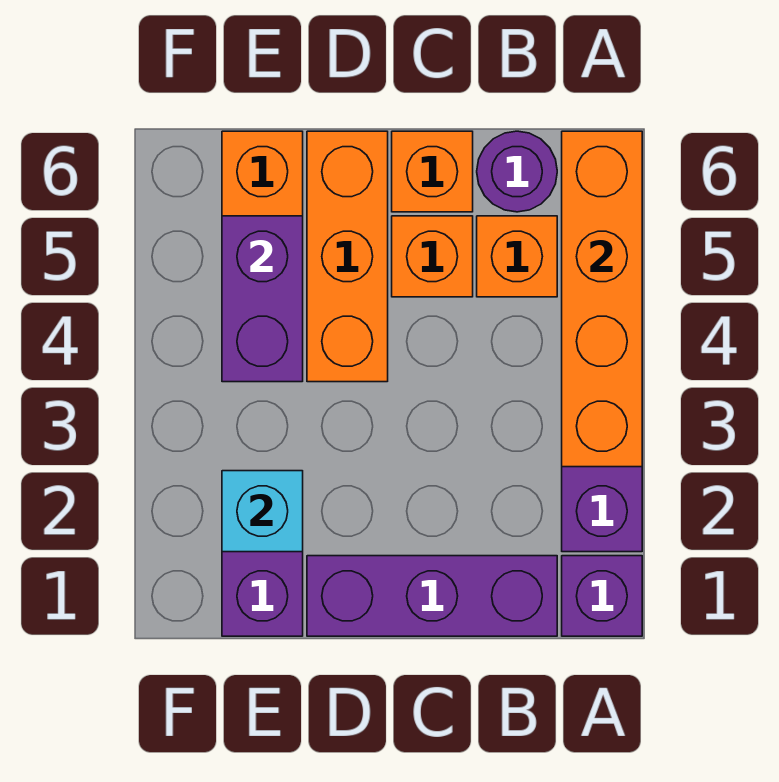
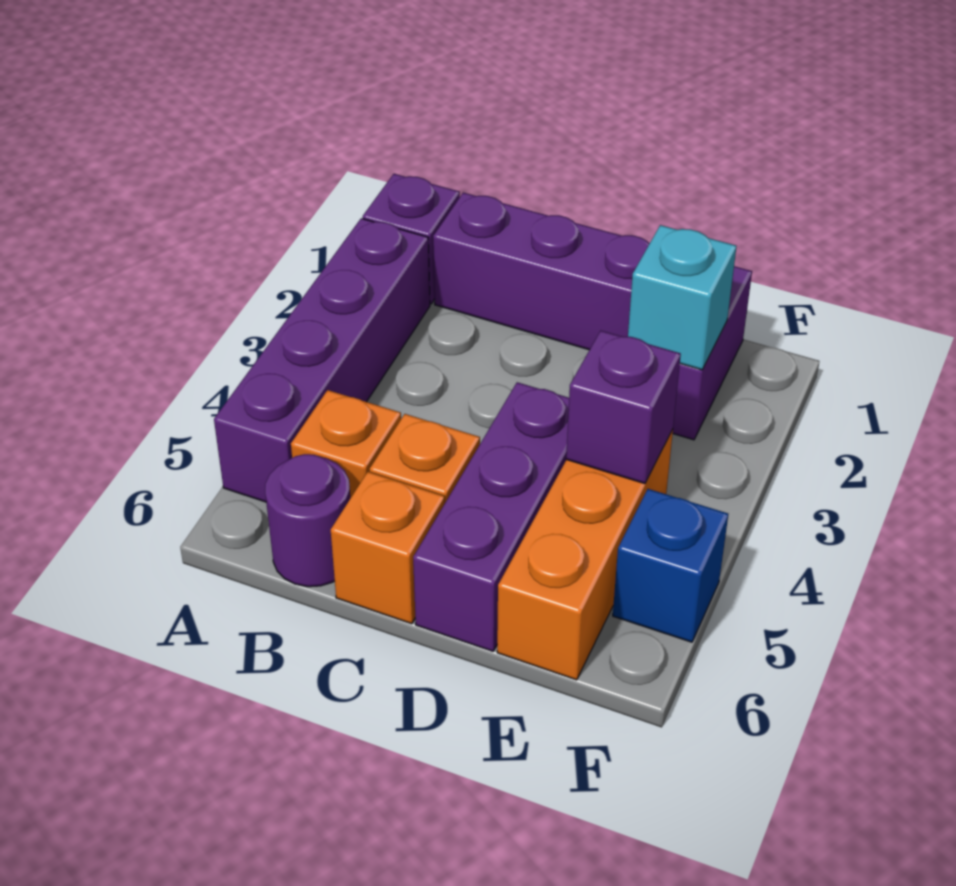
orange brick A3:A6 level 2 -> none
orange brick D4:D6 level 1 -> purple brick D4:D6 level 1
purple brick E4:E5 level 2 -> purple brick E4 level 2
none -> blue brick F5 level 1

